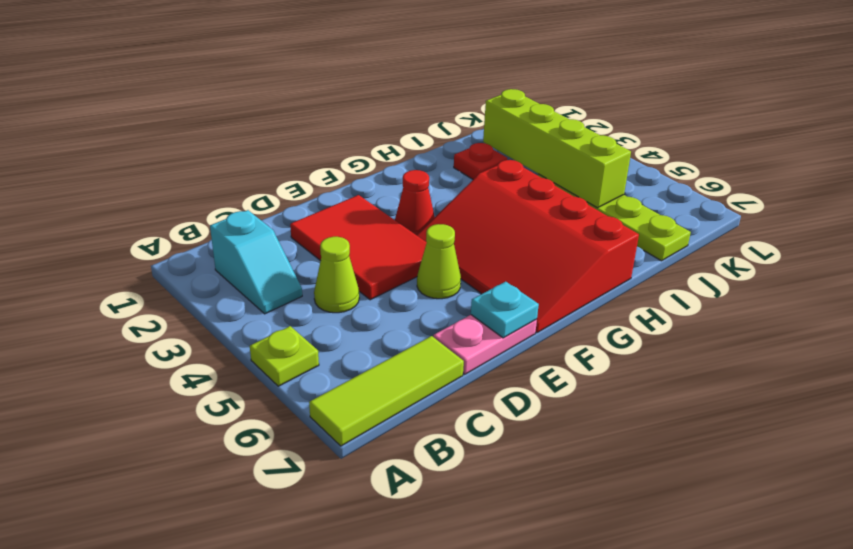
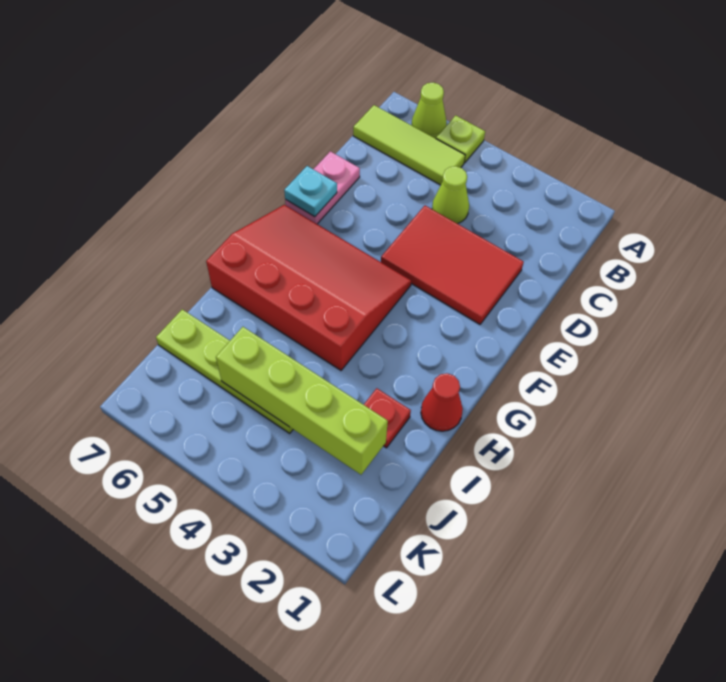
lime tile A7:C7 level 1 -> lime tile B5:B7 level 1
cyan slope B2:B3 level 1 top 2 -> none
lime cone E5 level 1 -> lime cone A6 level 1
red cone F3 level 1 -> red cone H1 level 1

